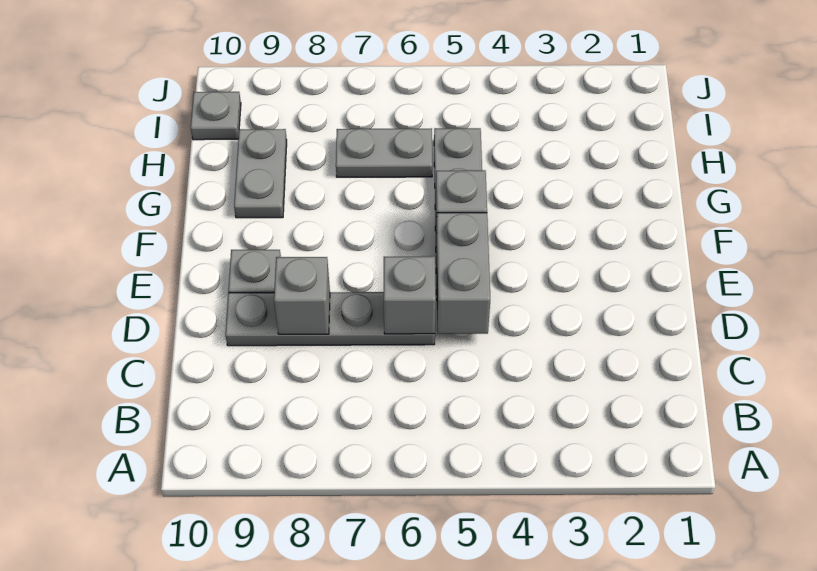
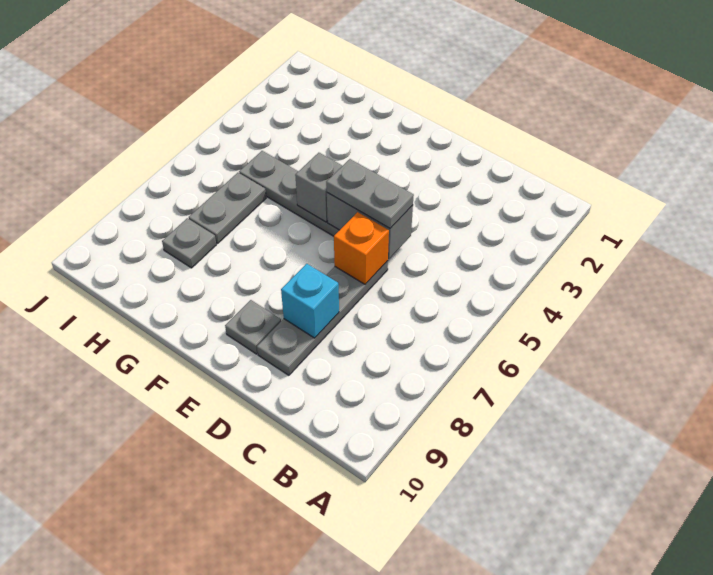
grey brick D6 level 2 -> orange brick D6 level 2
grey brick D8 level 2 -> cyan brick D8 level 2
grey plate G9:H9 level 1 -> grey plate D5:E5 level 3
grey plate I10 level 1 -> grey plate H8 level 1

